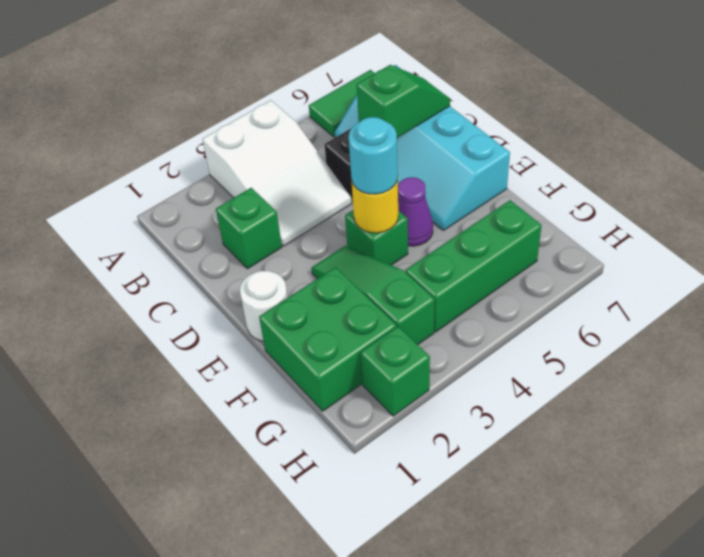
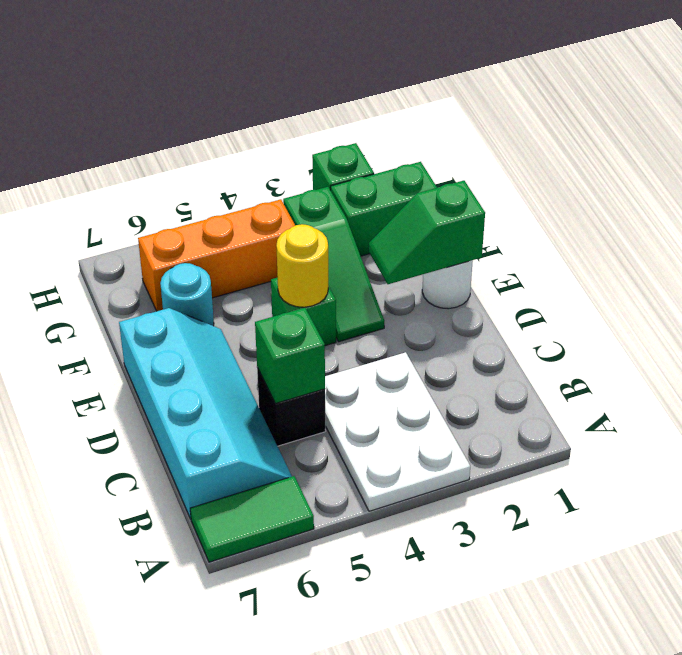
white slope A3:C4 level 1 top A -> white plate A3:C4 level 1
green brick C2 level 1 -> green brick C5 level 2
green slope C6:C7 level 2 top 6 -> green slope E1:E2 level 2 top 1
cyan round brick E4 level 3 -> cyan round brick F6 level 1
purple cone E5 level 1 -> none
green brick F1:G2 level 1 -> green brick G1:G2 level 1
green brick G4:G6 level 1 -> orange brick G4:G6 level 1

